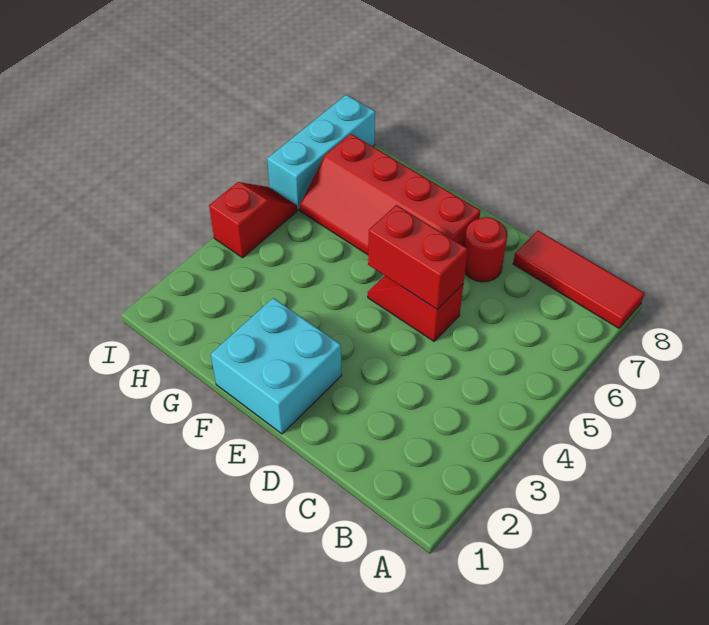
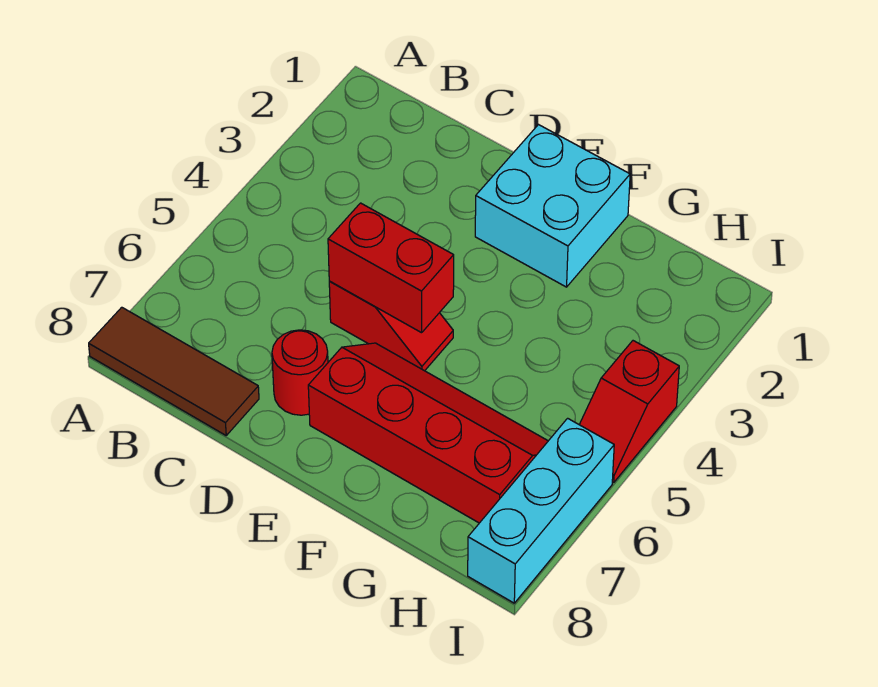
red tile A8:C8 level 1 -> brown tile A8:C8 level 1

